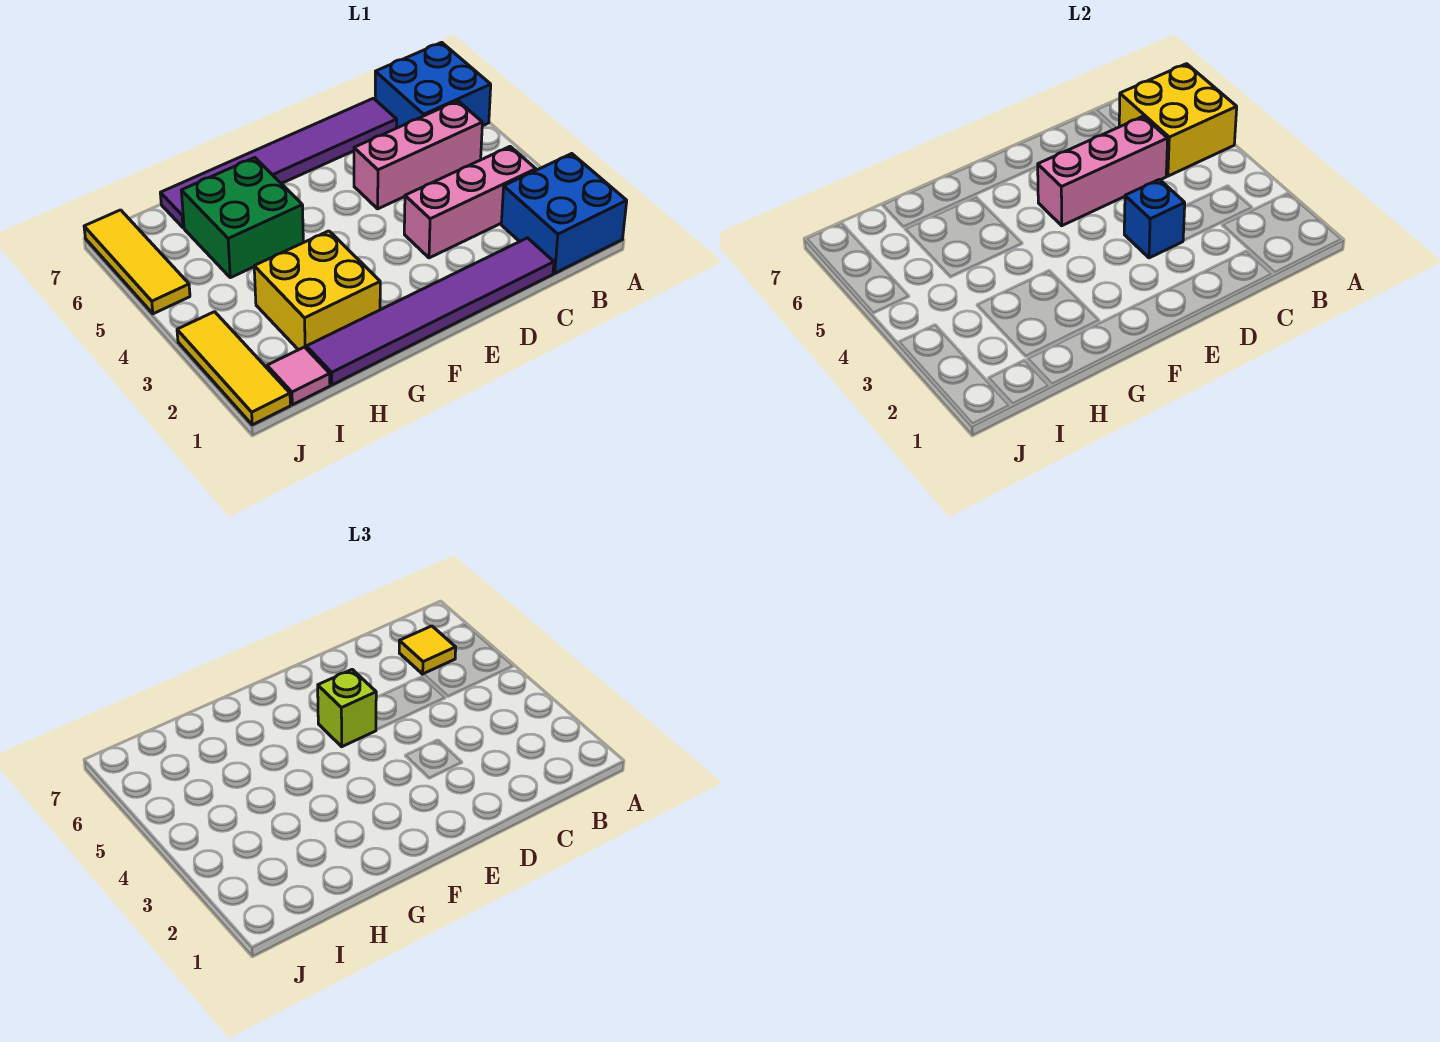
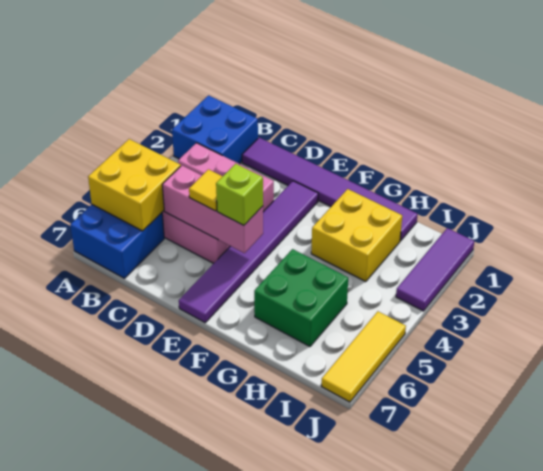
yellow tile B6 level 3 -> yellow tile D5 level 3
purple tile C7:H7 level 1 -> purple tile E2:E7 level 1
blue brick D3 level 2 -> none
pink tile I1 level 1 -> none
yellow tile J1:J3 level 1 -> purple tile J1:J3 level 1

